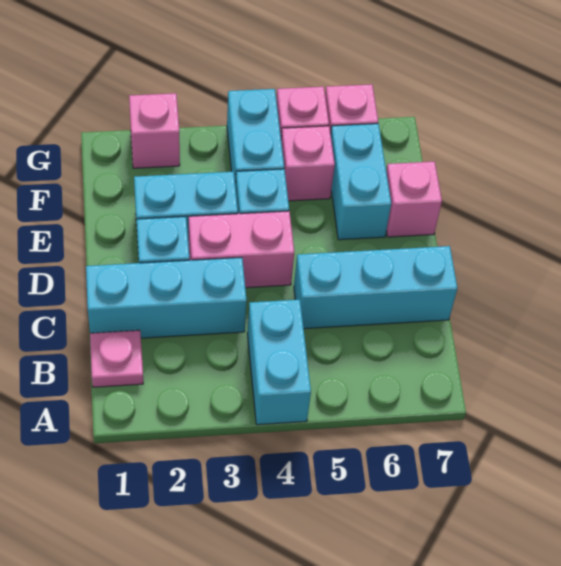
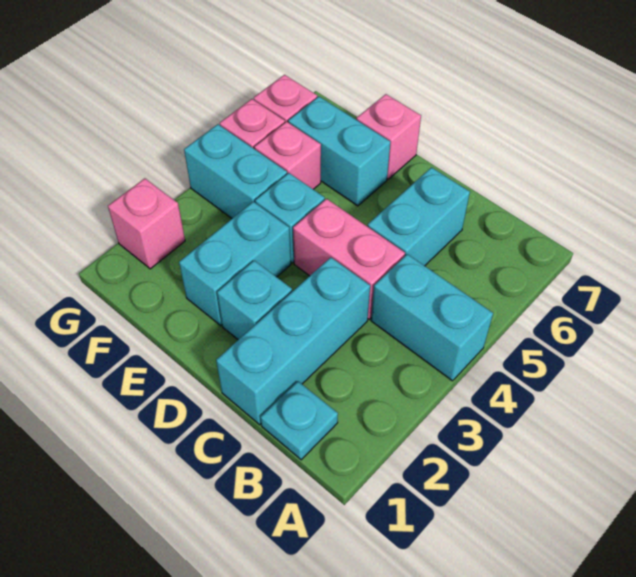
pink plate B1 level 1 -> cyan plate B1 level 1
cyan brick C5:C7 level 1 -> cyan brick C5:C6 level 1
pink brick D3:D4 level 1 -> pink brick C4:D4 level 1

